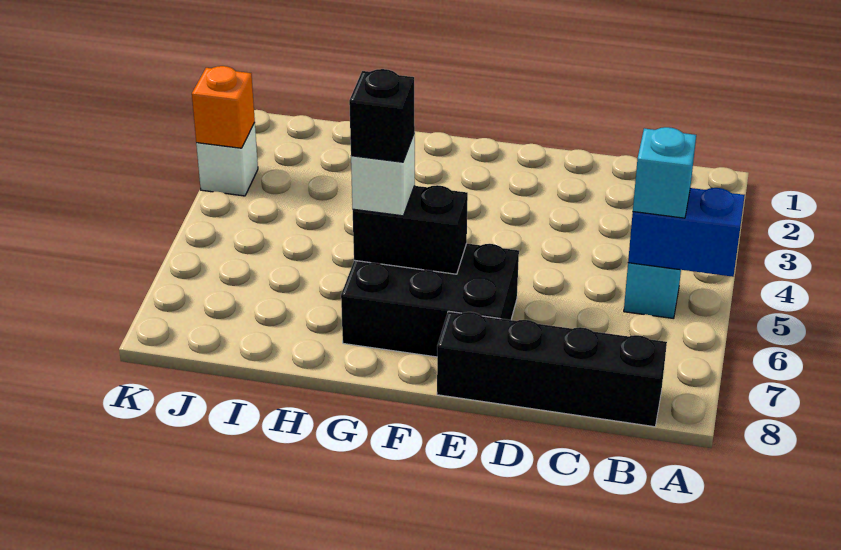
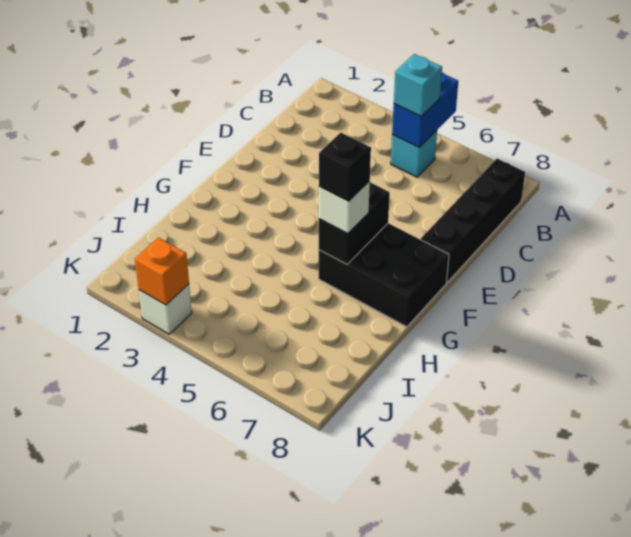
black brick E6:G7 level 1 -> black brick F6:G8 level 1

